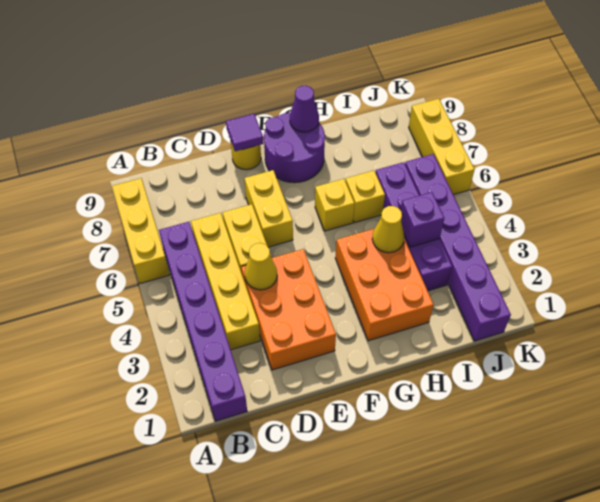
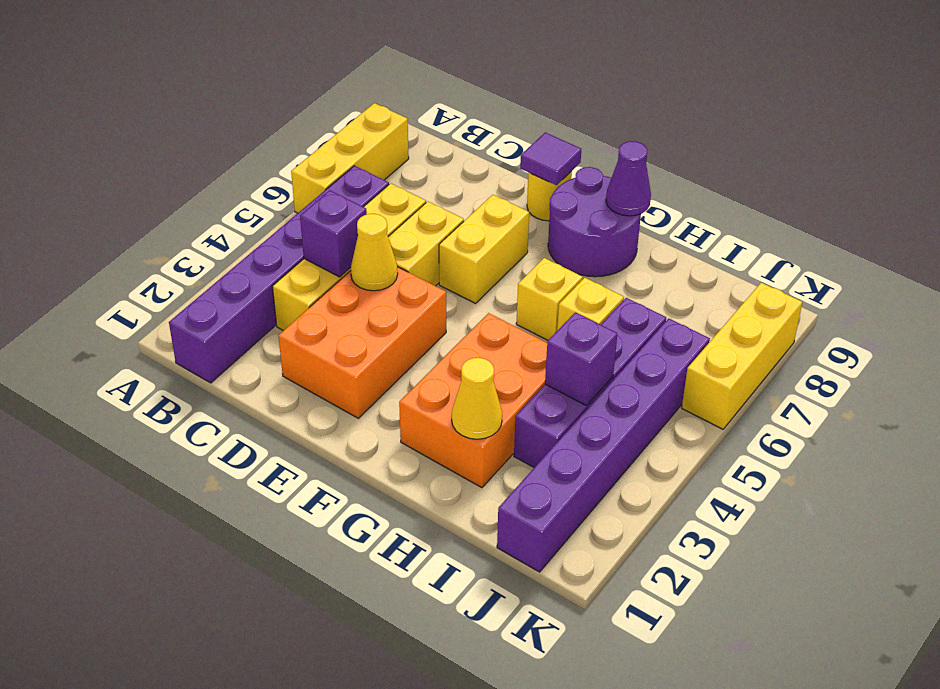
none -> purple brick C4 level 2
yellow cone H4 level 2 -> yellow cone H2 level 2

